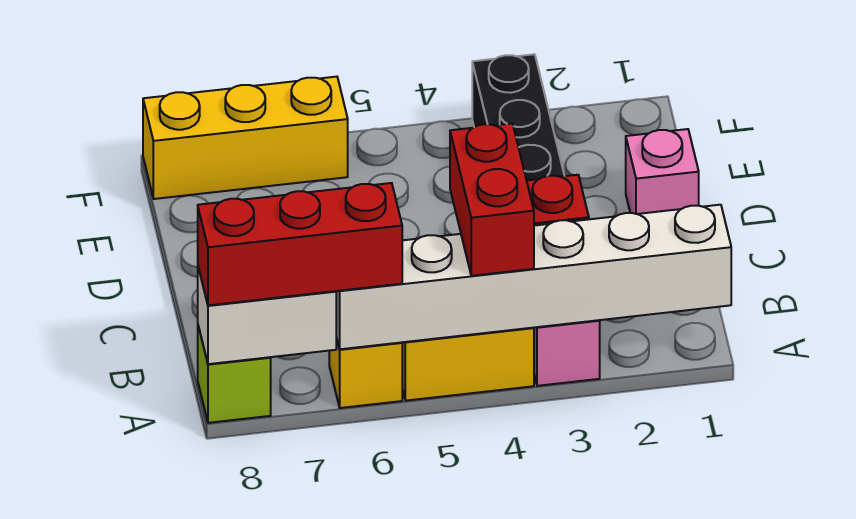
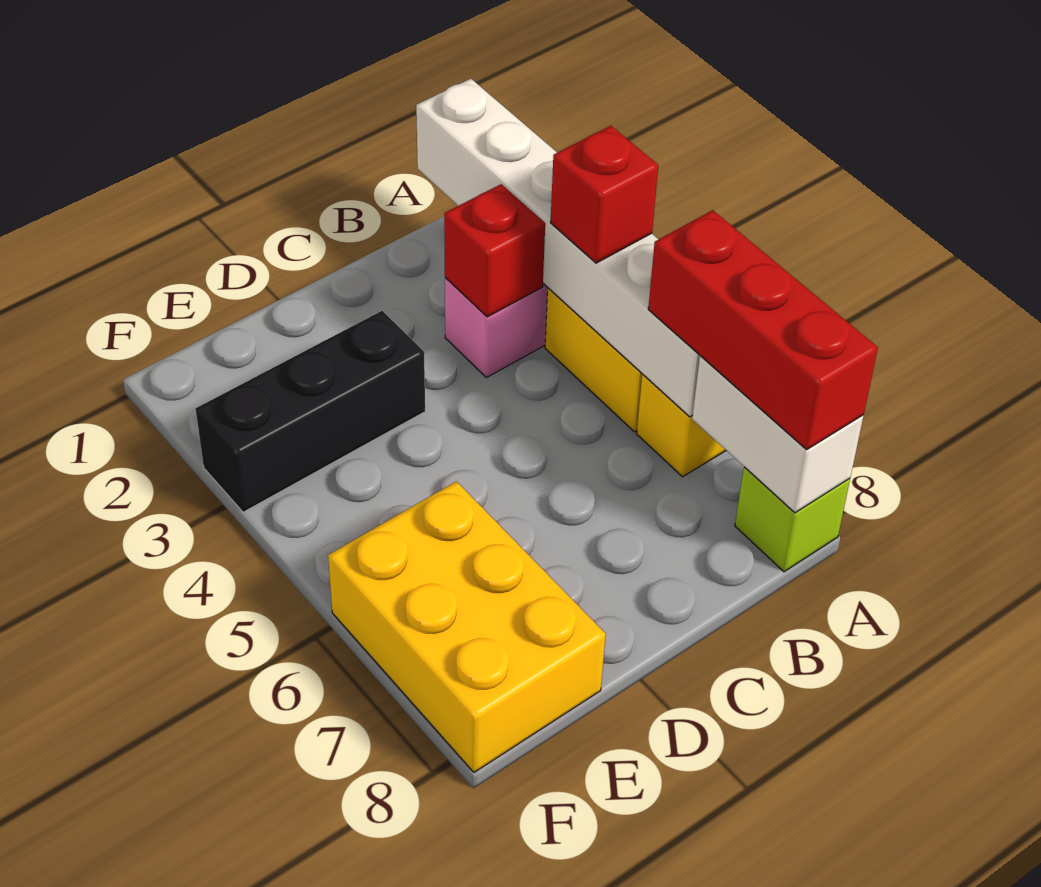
red brick A4:B4 level 3 -> red brick A4 level 3
pink brick D1 level 1 -> none
yellow brick F6:F8 level 1 -> yellow brick E6:F8 level 1

